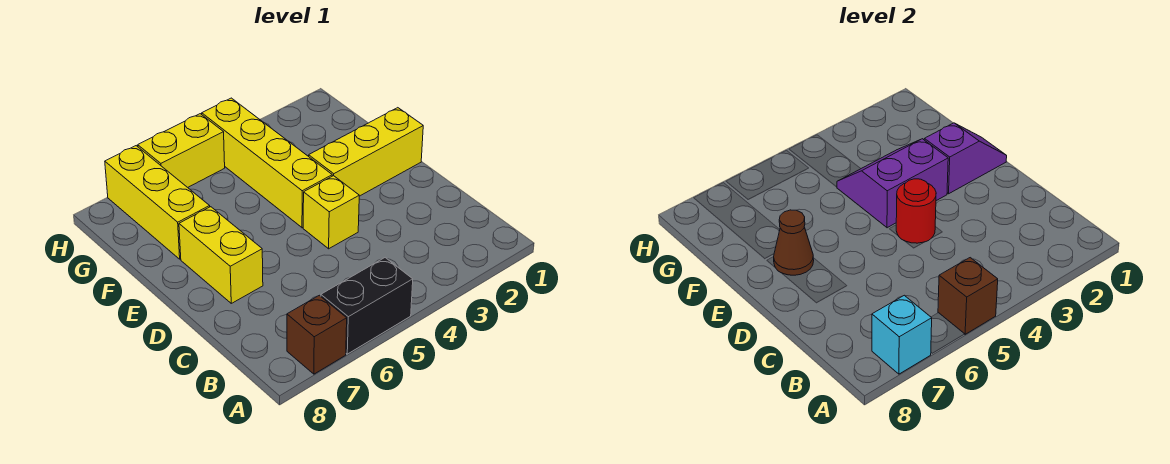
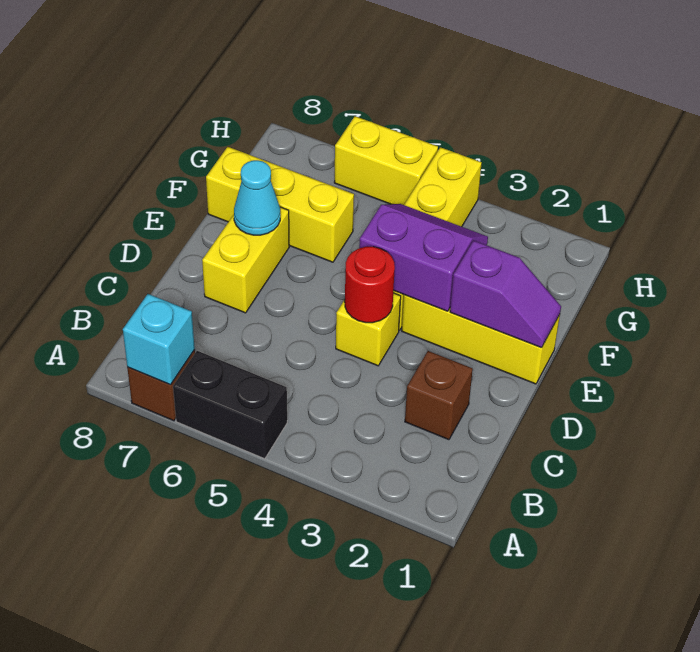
brown brick A5 level 2 -> brown brick C2 level 1
brown cone E7 level 2 -> cyan cone E7 level 2
yellow brick F7:H7 level 1 -> yellow brick F6:F8 level 1

